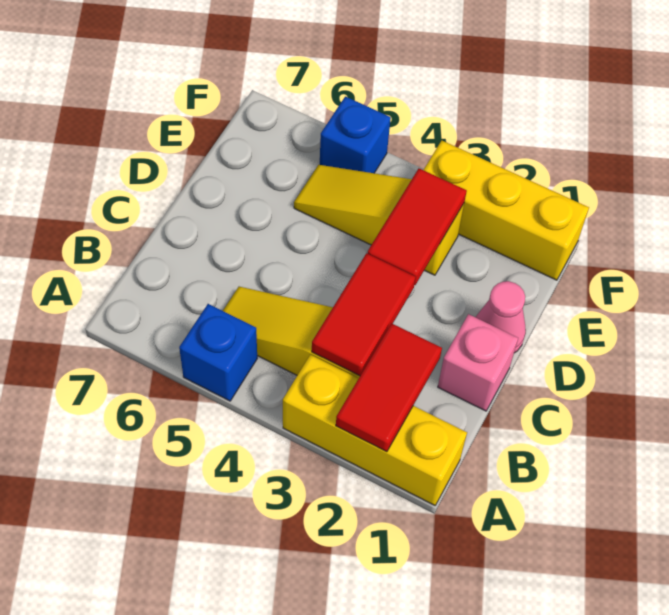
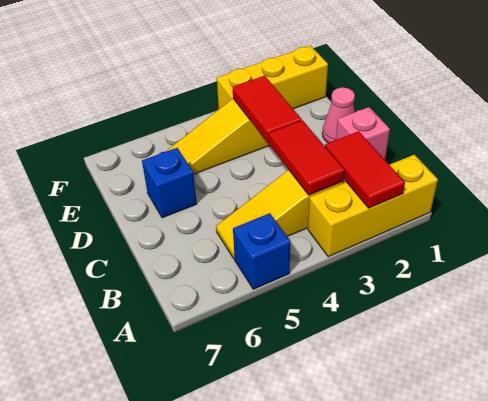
blue brick F5 level 1 -> blue brick D6 level 1

